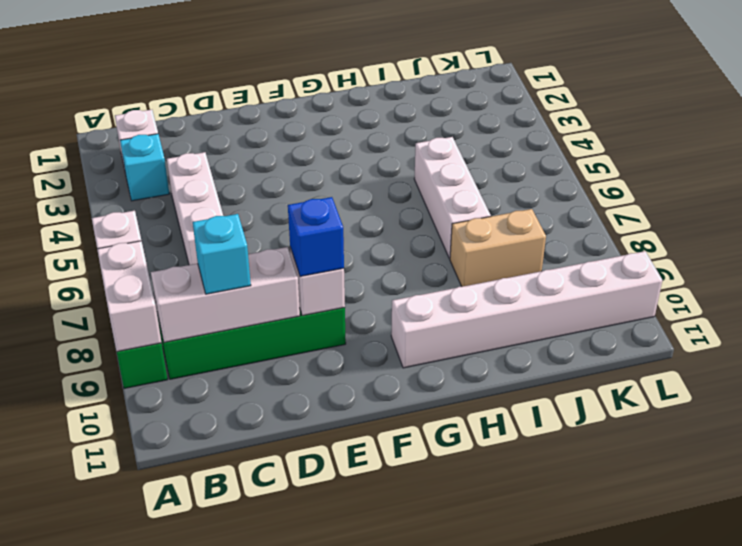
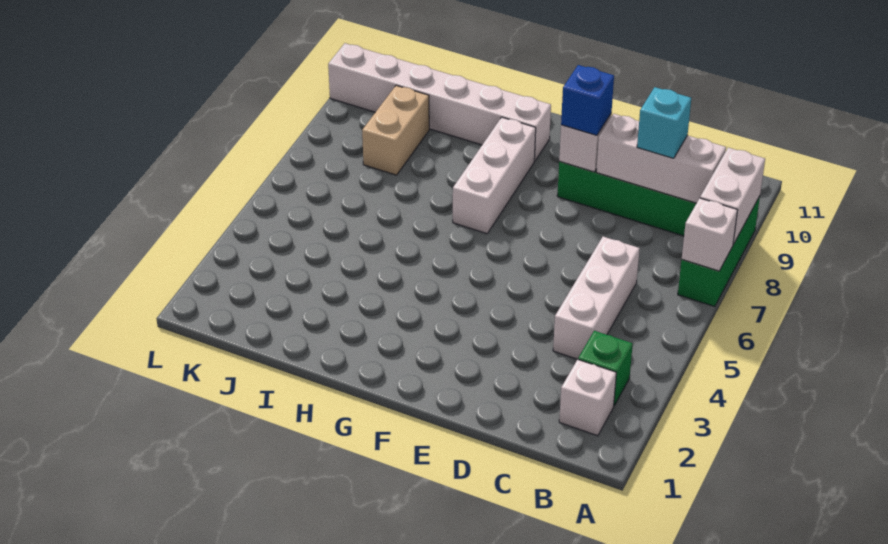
cyan brick B3 level 1 -> green brick B3 level 1
white brick I5:I7 level 1 -> white brick G7:G9 level 1
tan brick I8:J8 level 1 -> tan brick J8:J9 level 1

